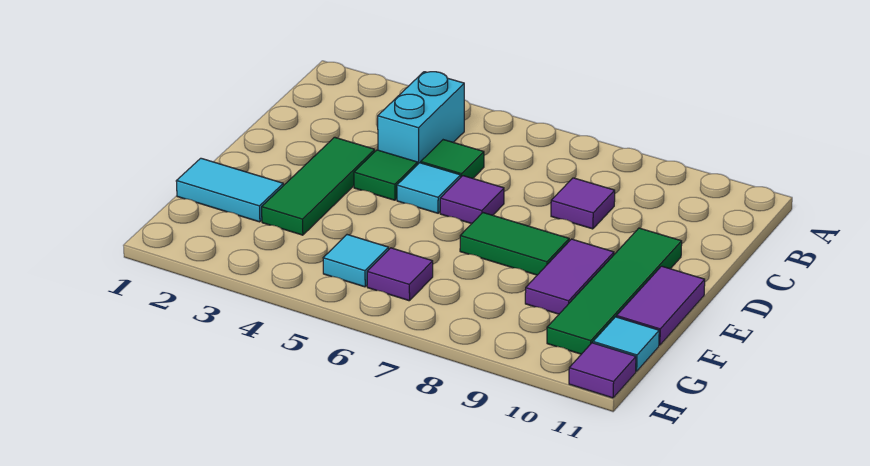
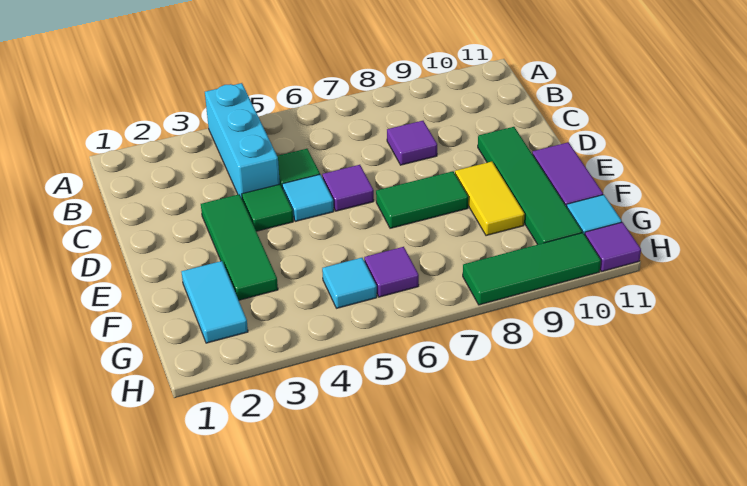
cyan brick B4:C4 level 1 -> cyan brick A4:C4 level 1
purple tile E9:F9 level 1 -> yellow tile E9:F9 level 1
cyan tile F1:F2 level 1 -> cyan tile F2:G2 level 1
none -> green tile H8:H10 level 1

